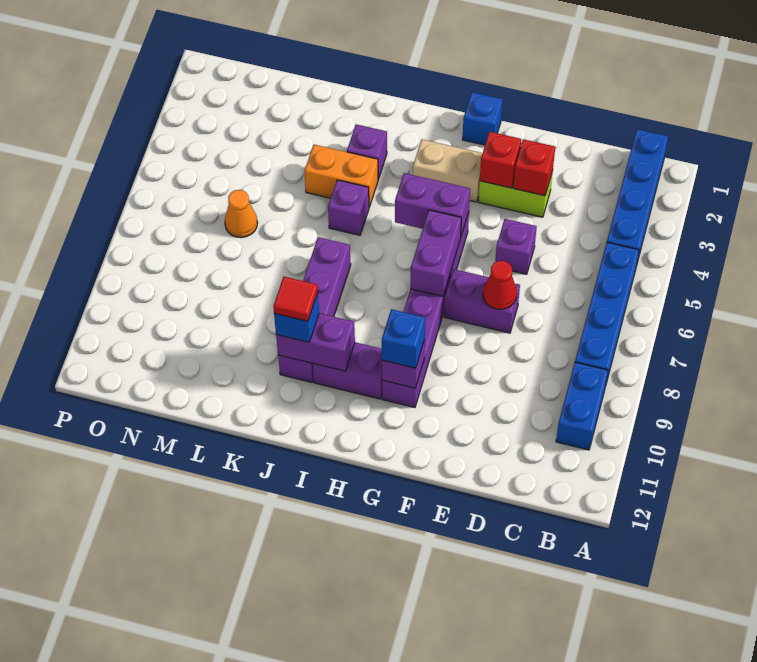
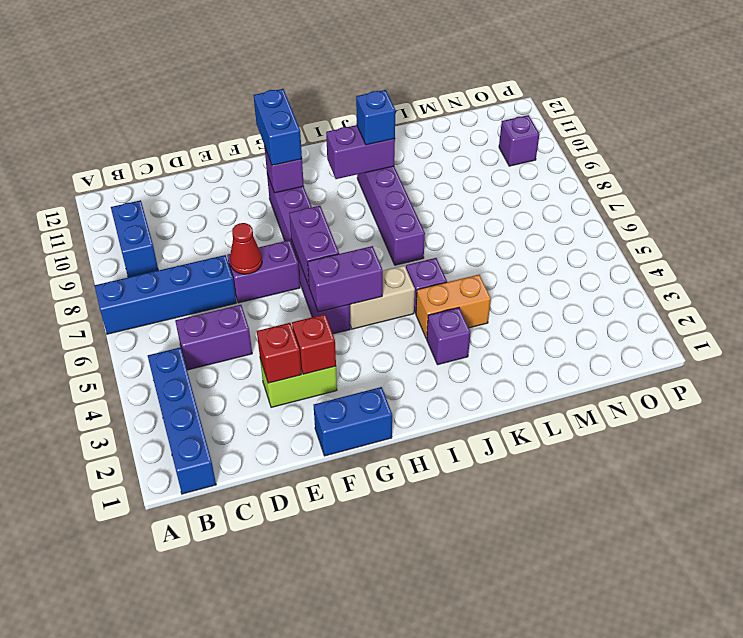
blue brick B5:B8 level 1 -> blue brick A7:D7 level 1
purple brick E5 level 1 -> purple brick O10 level 1
blue brick G1 level 1 -> blue brick F1:G1 level 1
tan brick G3:H3 level 1 -> tan brick H5:I5 level 1
blue brick G10 level 3 -> blue brick G10:G11 level 3
purple brick H10:I10 level 1 -> purple brick C5:D5 level 1
red tile J10 level 4 -> none
orange cone M6 level 1 -> none

